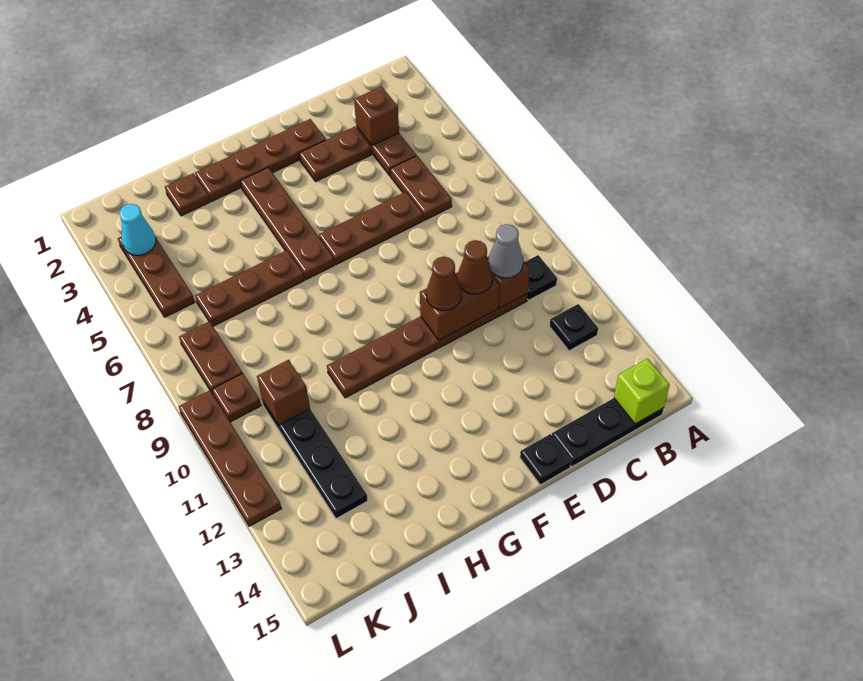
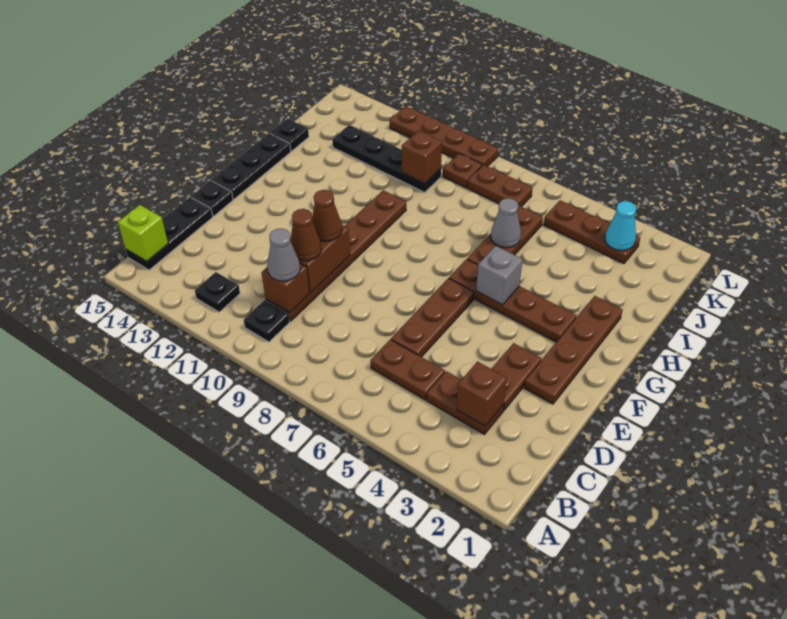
none -> black plate F15:H15 level 1
none -> grey brick G5 level 2
brown plate I2 level 1 -> none
none -> grey cone I6 level 2
none -> black plate I15 level 1

